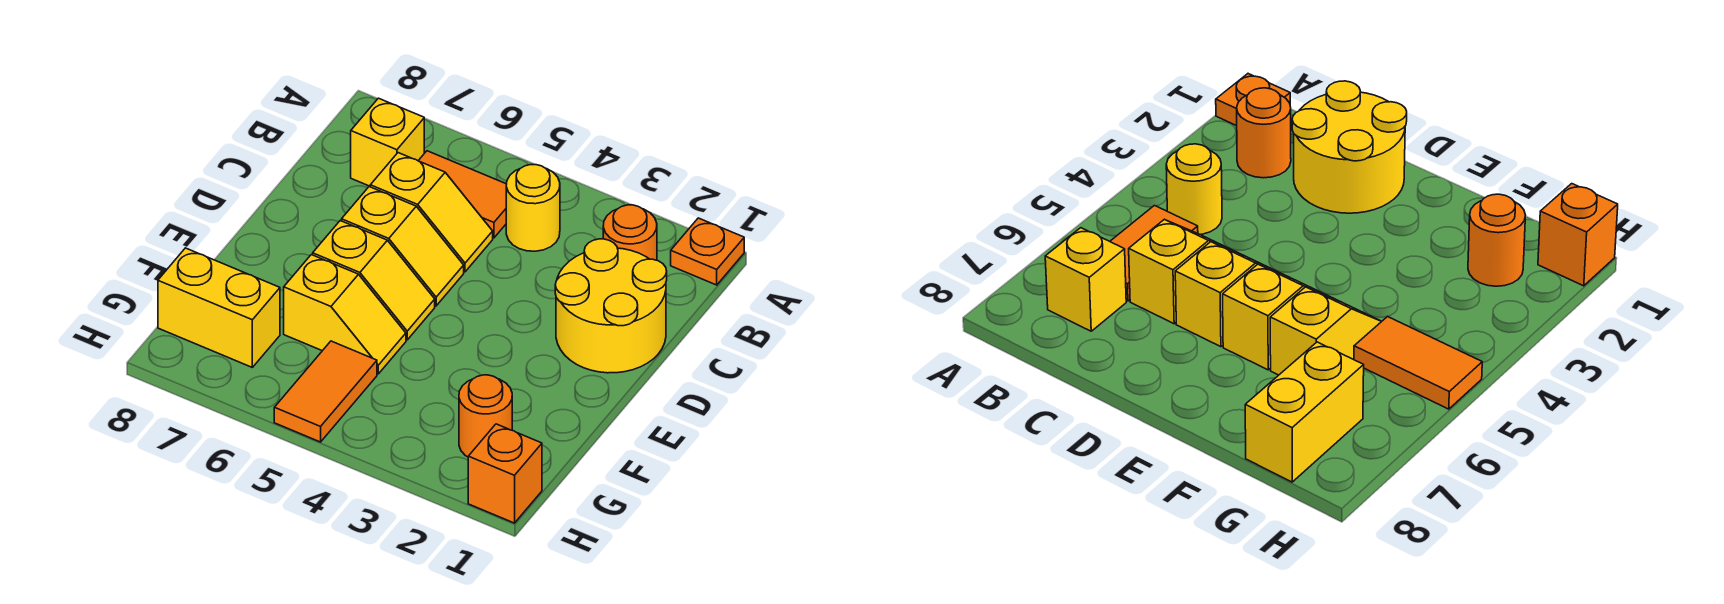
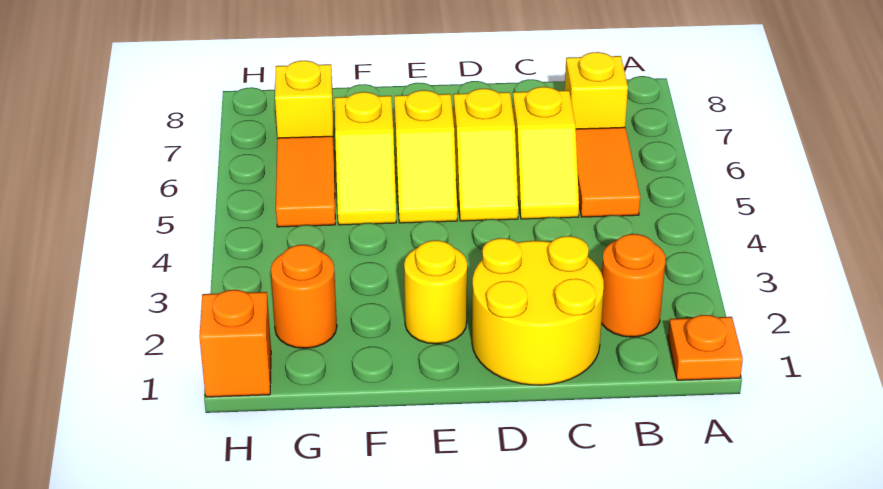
yellow round brick B4 level 1 -> yellow round brick E2 level 1
orange tile G5:H5 level 1 -> orange tile G5:G6 level 1
yellow brick G7:G8 level 1 -> yellow brick G7 level 1

